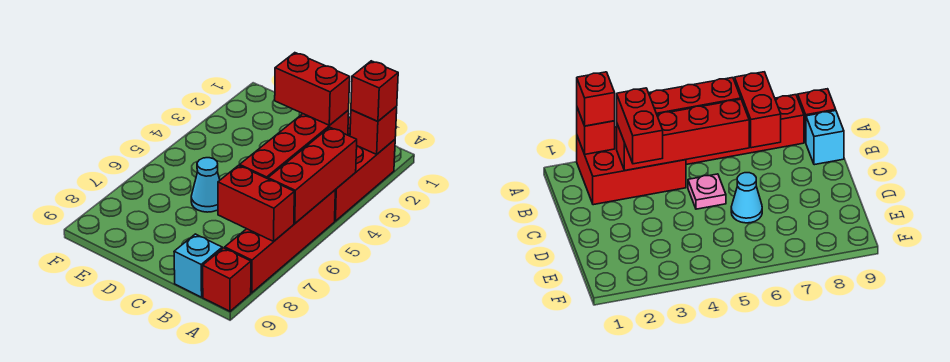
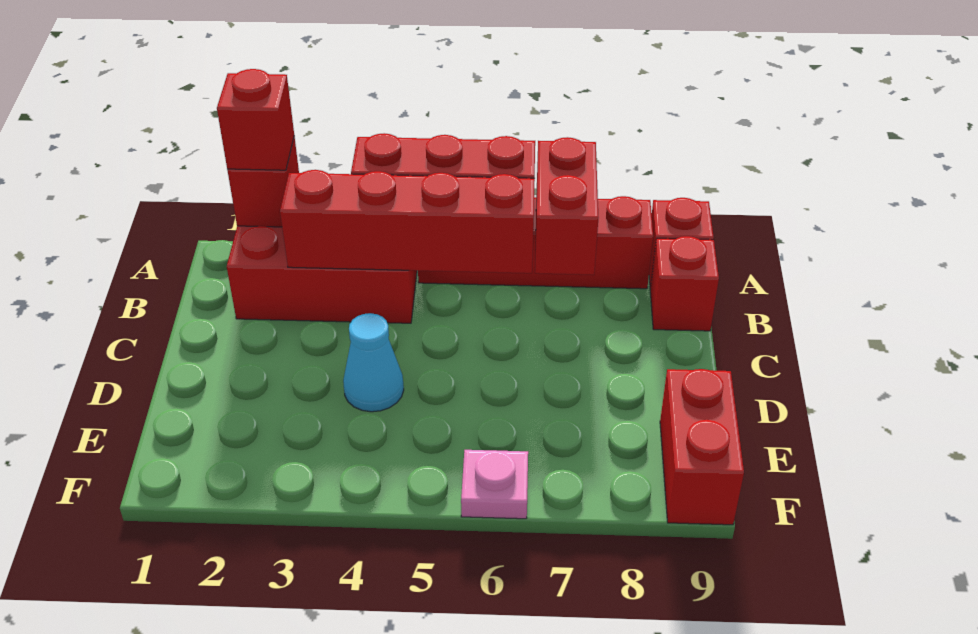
red brick B3:C3 level 3 -> red brick E9:F9 level 1
cyan brick B9 level 1 -> red brick B9 level 1
pink plate C5 level 1 -> pink plate F6 level 1
cyan cone D6 level 1 -> cyan cone D4 level 1

